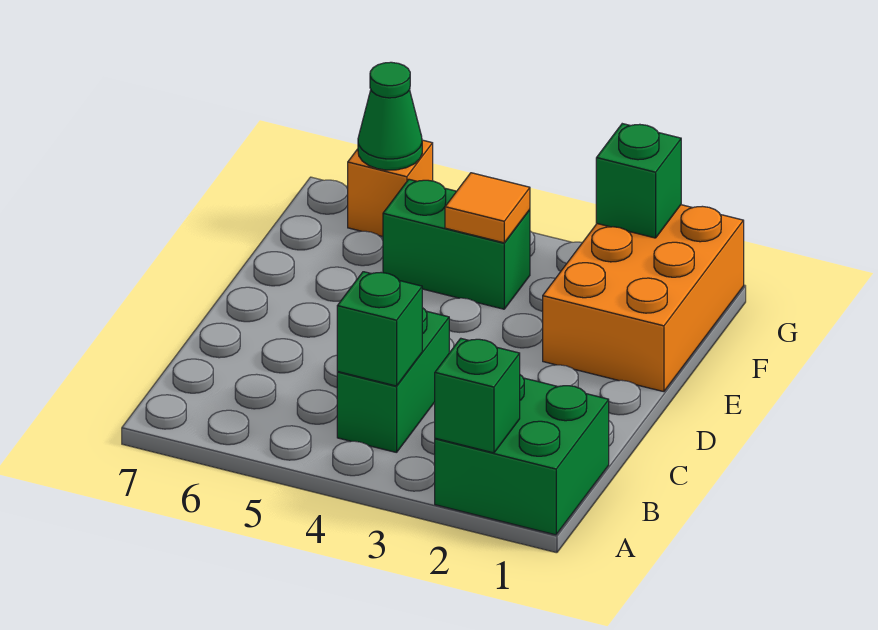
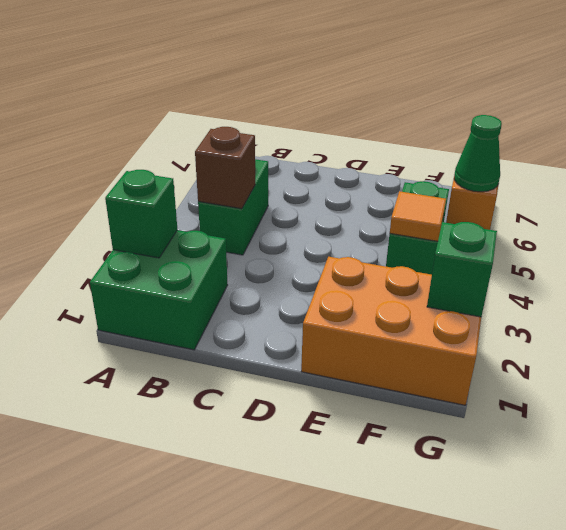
green brick B4:C4 level 1 -> green brick B4:B5 level 1
green brick B4 level 2 -> brown brick B4 level 2

